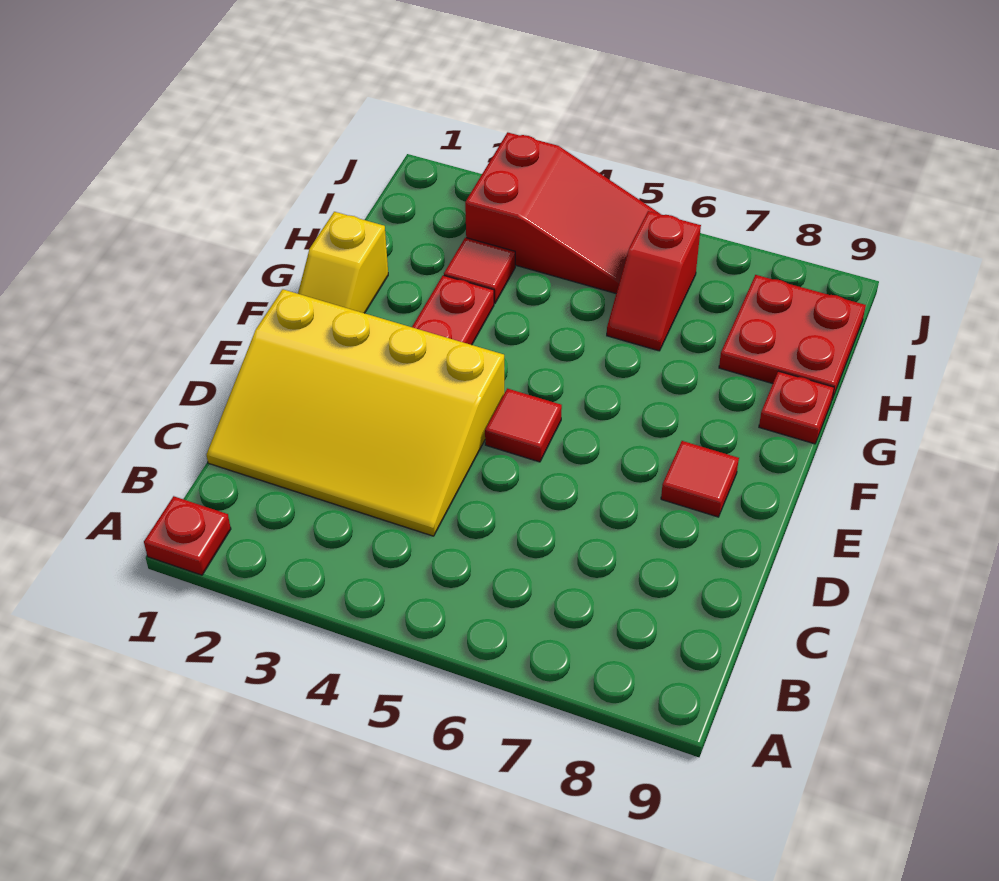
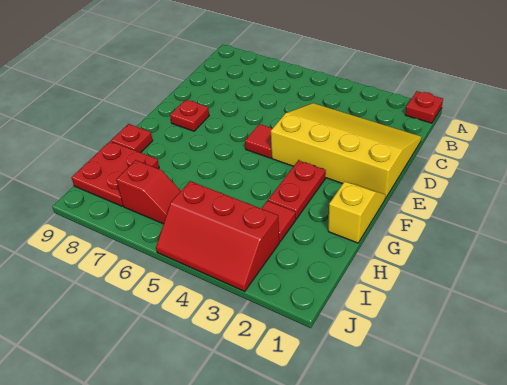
red tile E8 level 1 -> red plate E8 level 1
red slope H6:I6 level 1 top I -> red slope I6:I7 level 1 top 7
red slope I3:J5 level 1 top 3 -> red slope I3:J5 level 1 top I

